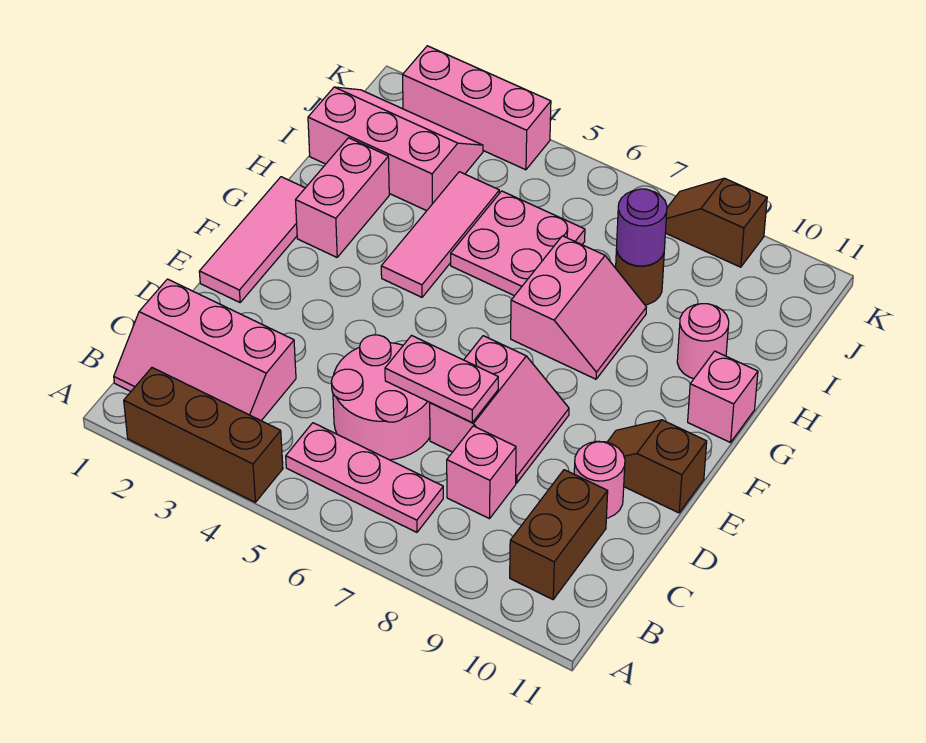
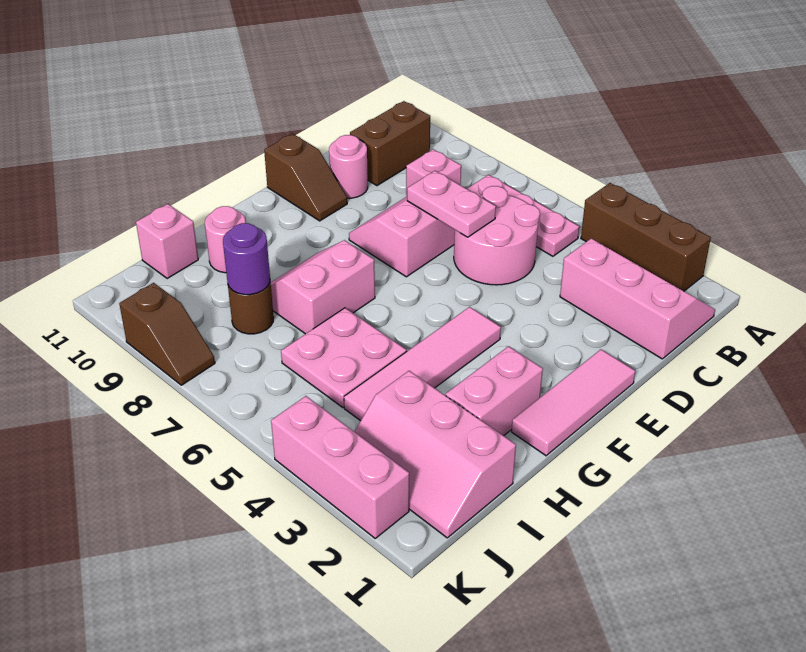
pink tile G4:I4 level 1 -> pink tile F4:I4 level 1
pink brick G11 level 1 -> pink brick I11 level 1

